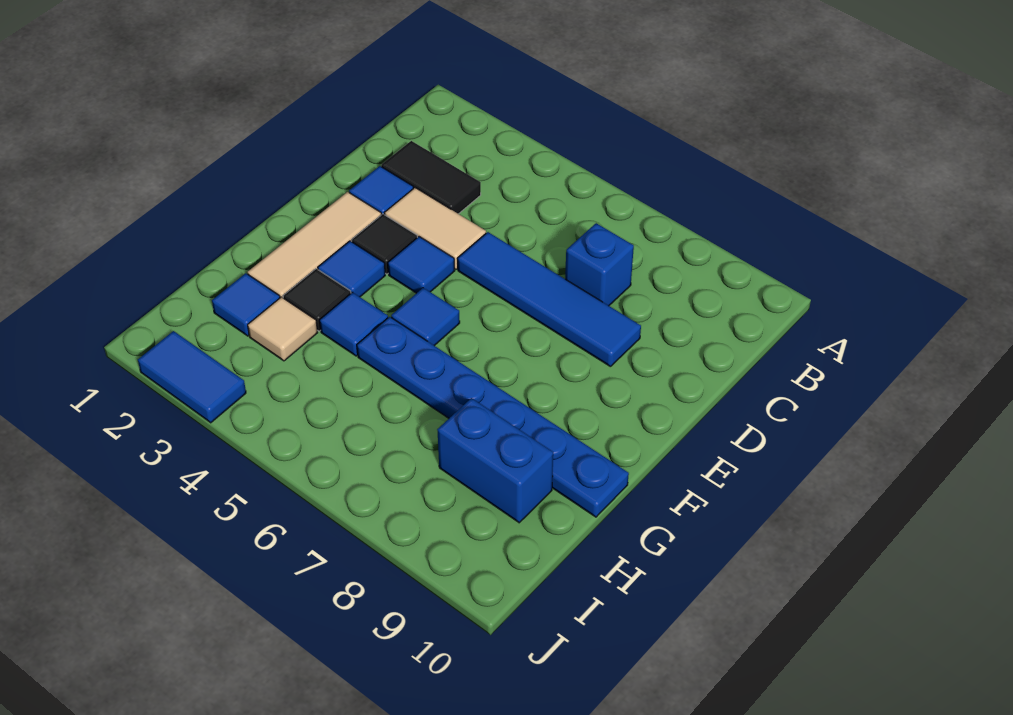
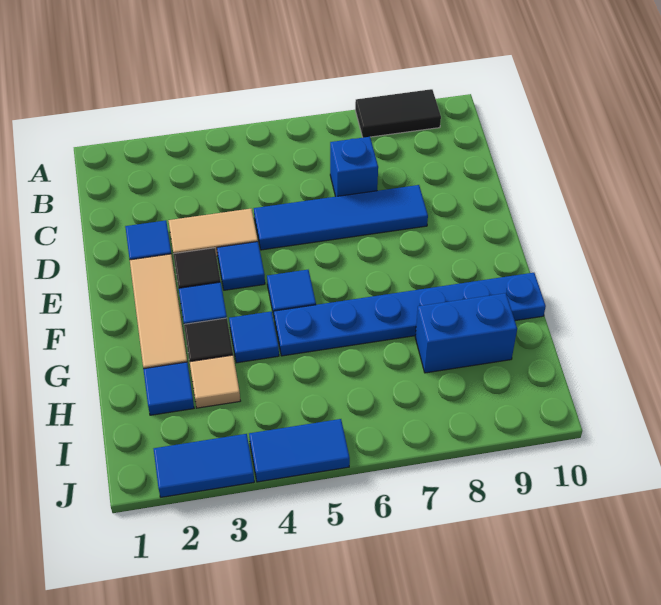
black tile C2:C3 level 1 -> black tile A8:A9 level 1
none -> blue tile J4:J5 level 1

